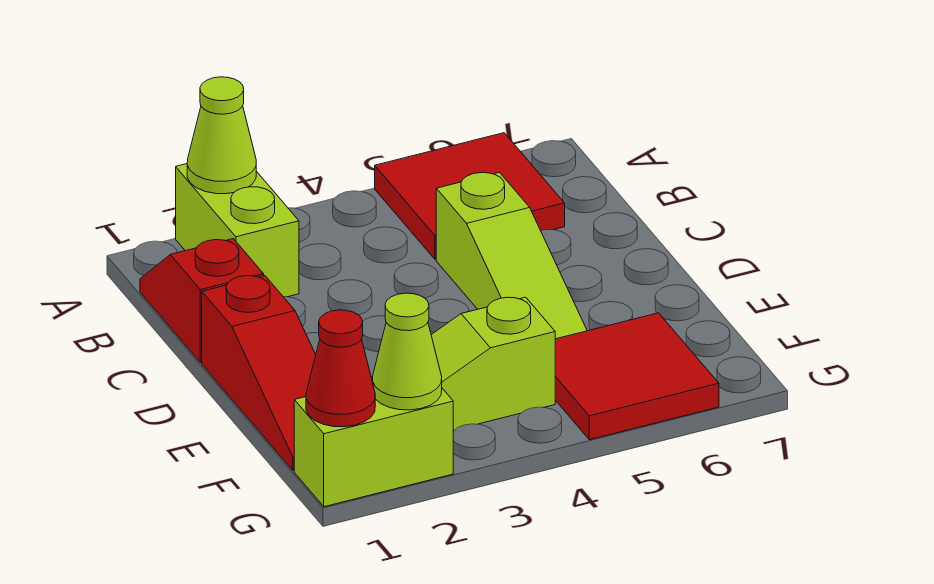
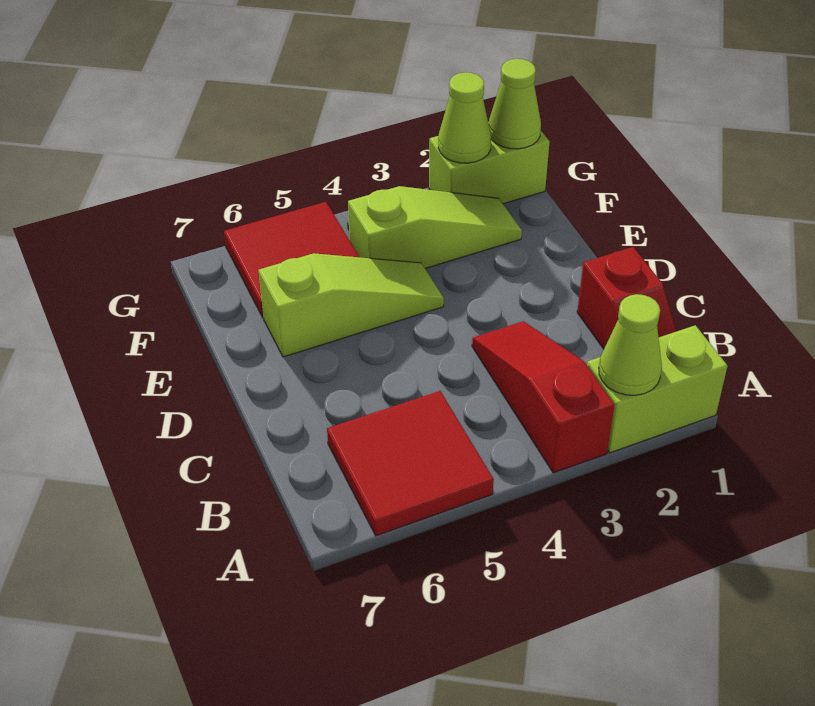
lime brick A2:B2 level 1 -> lime brick A1:A2 level 1
lime slope C5:E5 level 1 top C -> lime slope E4:E6 level 1 top 6
red slope D1:F1 level 1 top D -> red slope A3:C3 level 1 top A
red cone G1 level 2 -> lime cone G1 level 2

